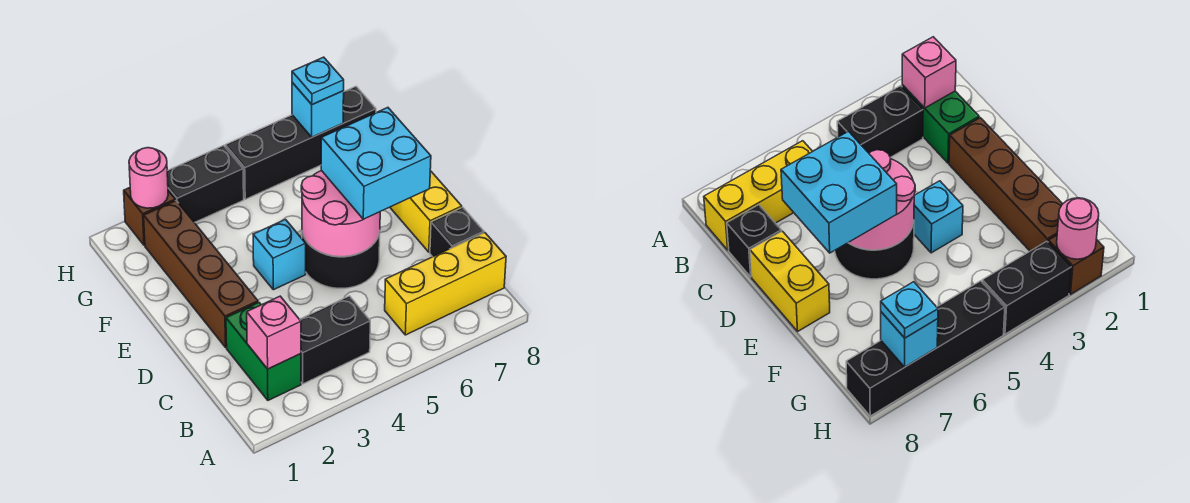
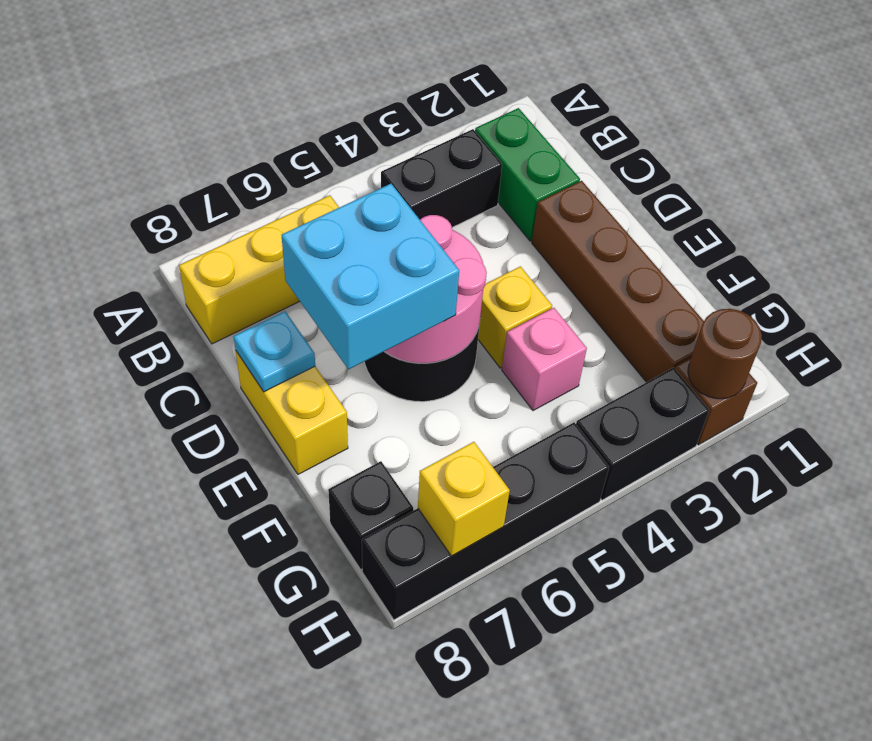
pink brick B2 level 2 -> pink brick F4 level 1
black brick C8 level 1 -> black brick G8 level 1
cyan brick E4 level 1 -> yellow brick E4 level 1
pink round brick H2 level 2 -> brown round brick H2 level 2
cyan brick H7 level 2 -> yellow brick H7 level 2
cyan plate H7 level 3 -> cyan plate D8 level 2

